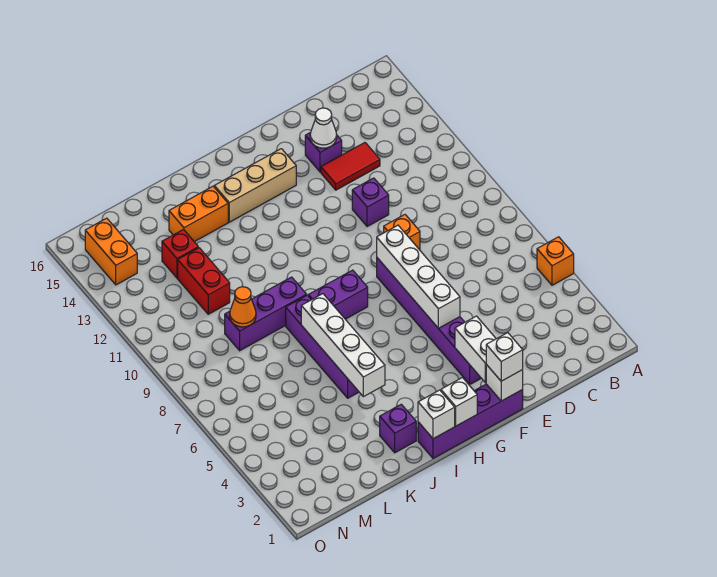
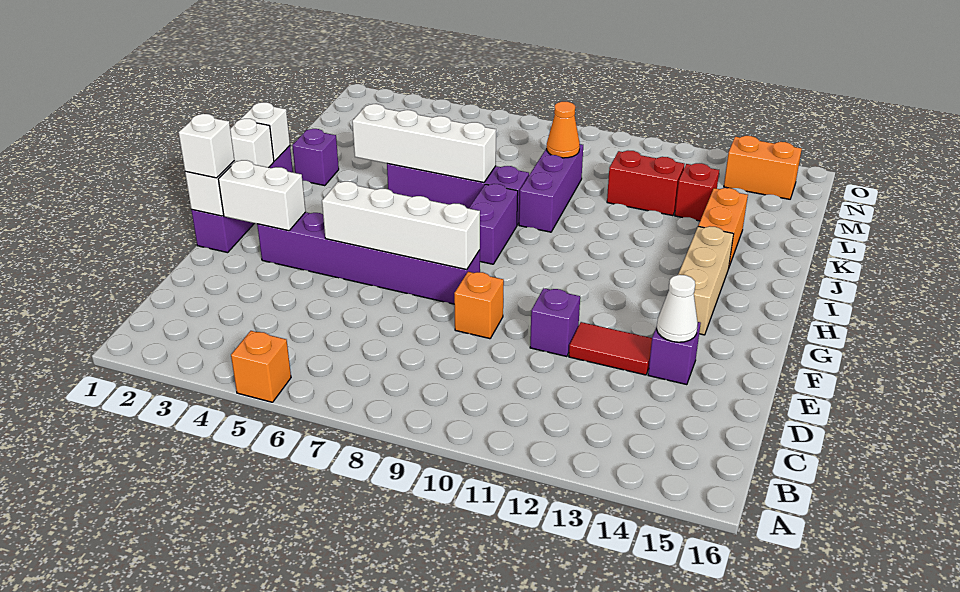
red tile D13:E13 level 1 -> red tile E12:E13 level 1

